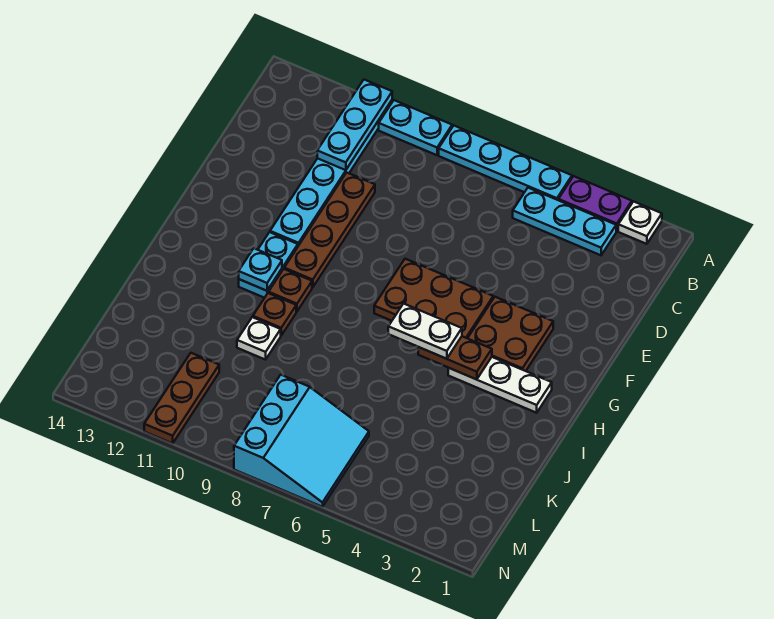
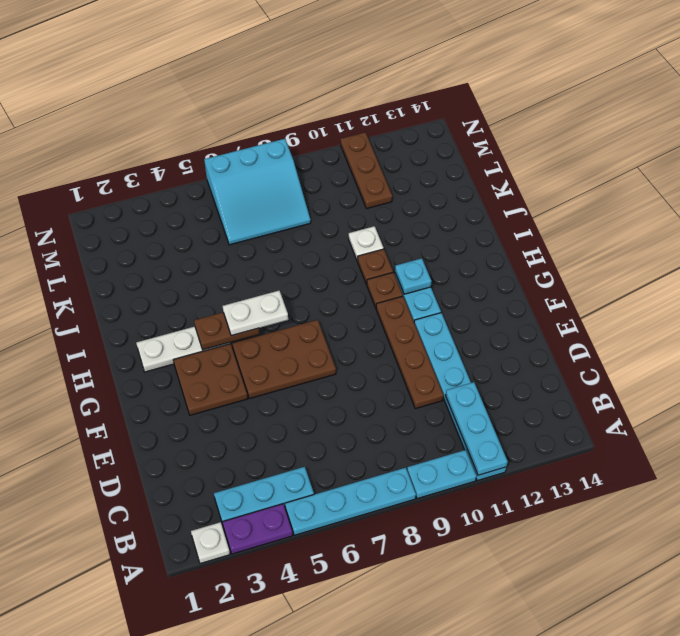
cyan slope L6:N8 level 1 top 8 -> cyan slope L6:N8 level 1 top N

